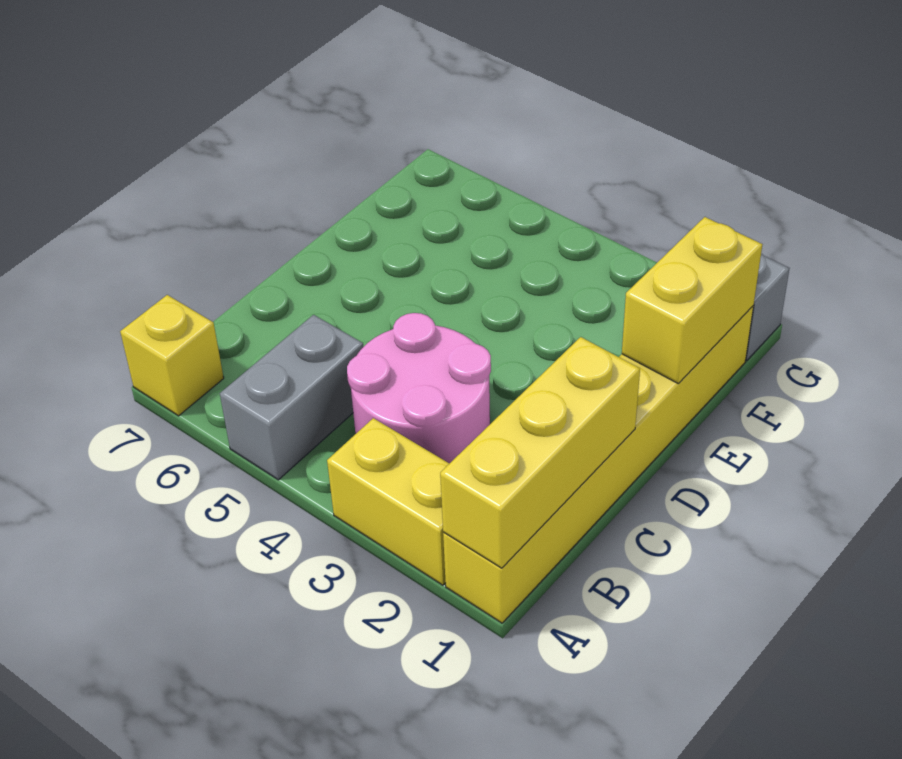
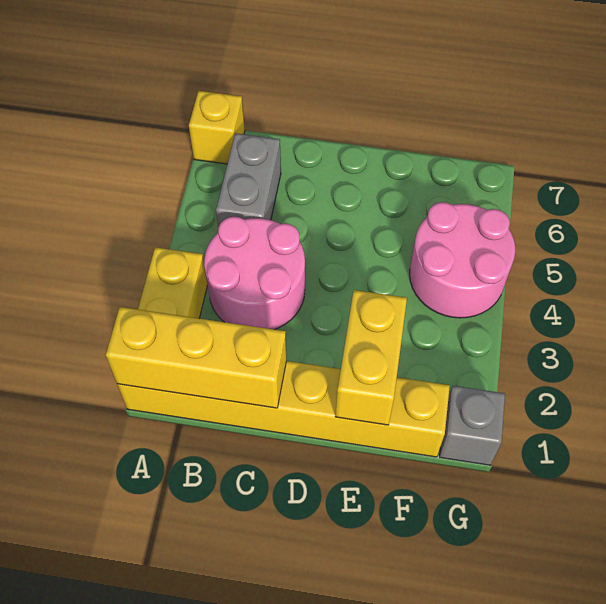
grey brick A5:B5 level 1 -> grey brick B5:B6 level 1
yellow brick E1:F1 level 2 -> yellow brick E1:E2 level 2
none -> pink round brick F4:G5 level 1

